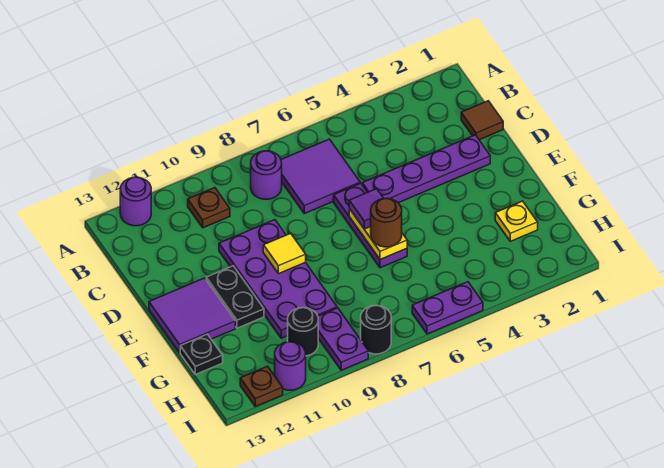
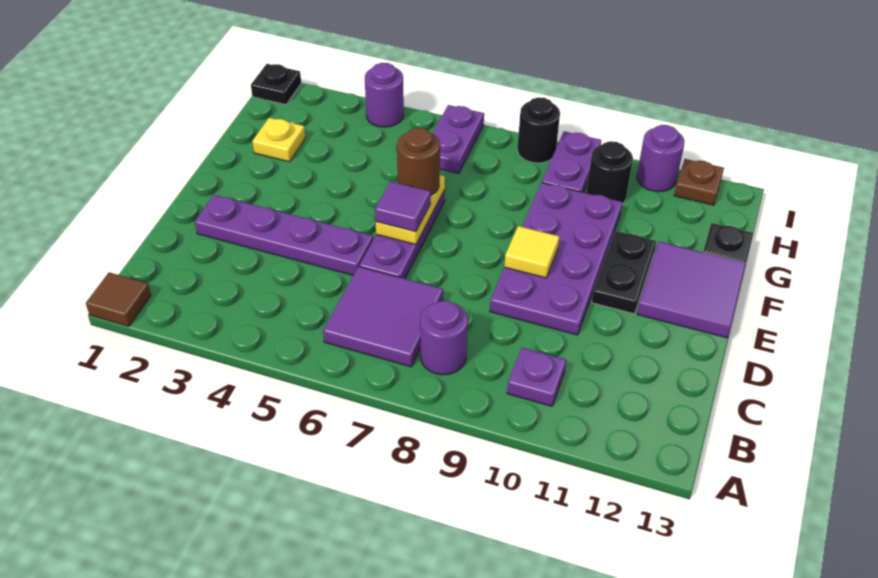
purple round brick A12 level 1 -> purple round brick I4 level 1
brown plate B10 level 1 -> purple plate B10 level 1
brown tile C1 level 1 -> brown tile A1 level 1
none -> black plate I1 level 1
purple plate I5:I6 level 1 -> purple plate H6:I6 level 1

